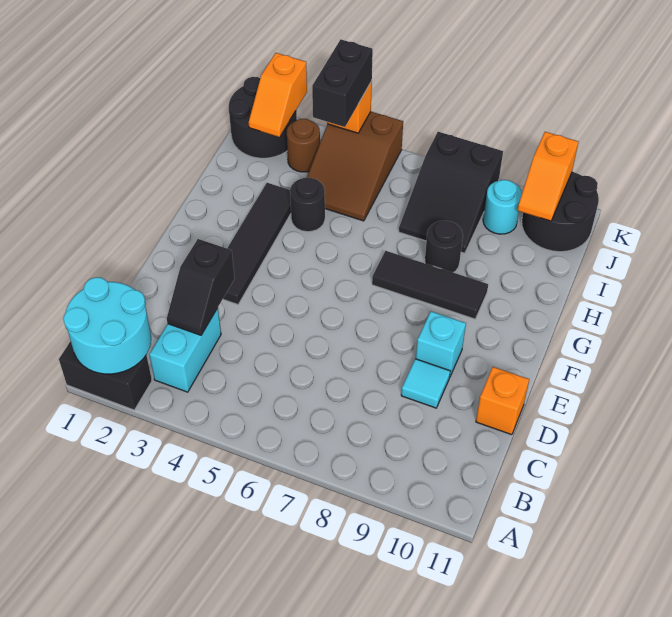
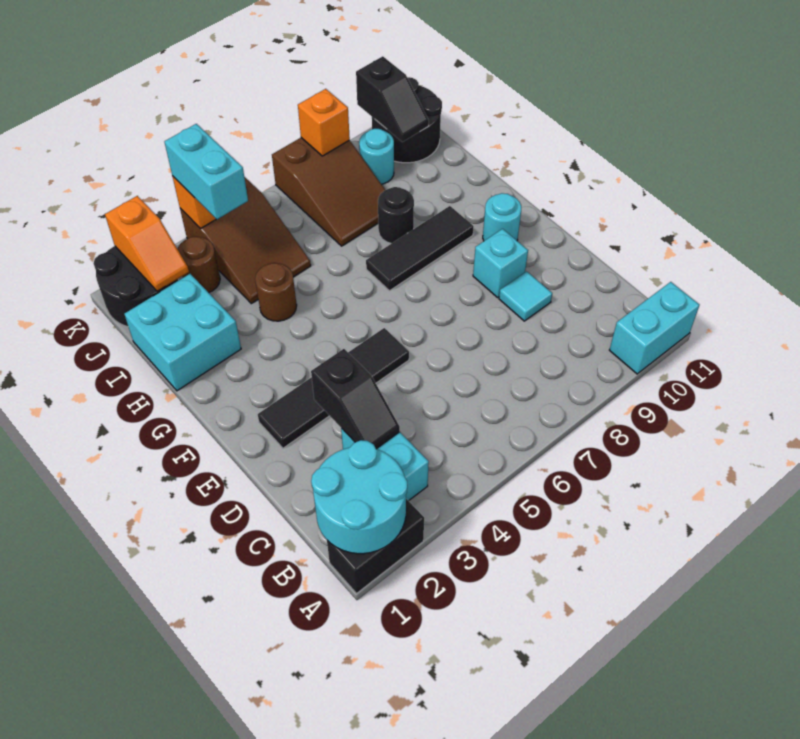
none -> cyan brick A10:A11 level 1
orange brick D11 level 1 -> orange brick K8 level 2
black tile E3:H3 level 1 -> black tile E2:E5 level 1
none -> cyan round brick F10 level 1
none -> cyan brick H1:I2 level 1
black round brick H4 level 1 -> brown round brick H4 level 1
black slope I7:K8 level 1 top K -> brown slope I7:K8 level 1 top K
black brick J4:K4 level 3 -> cyan brick J4:K4 level 3
orange slope J10:K10 level 2 top K -> black slope J10:K10 level 2 top K

